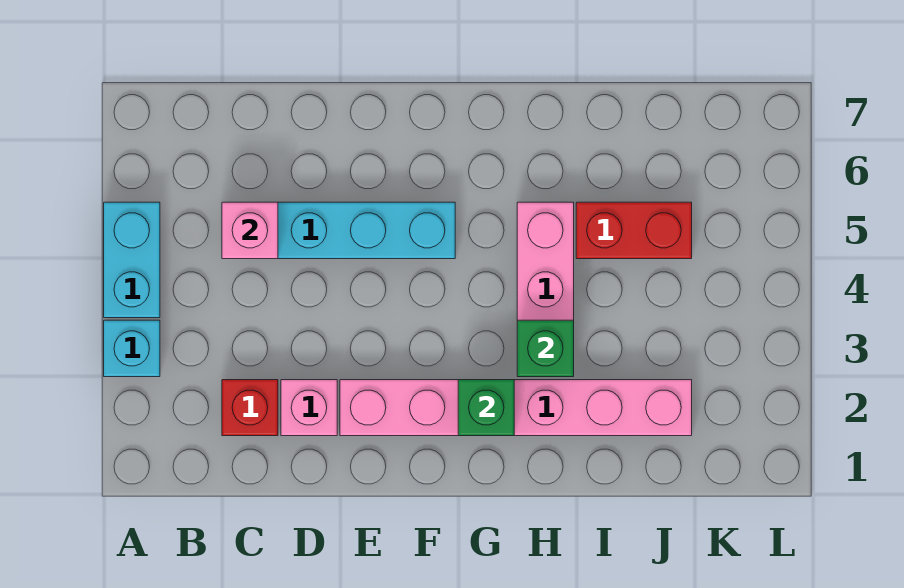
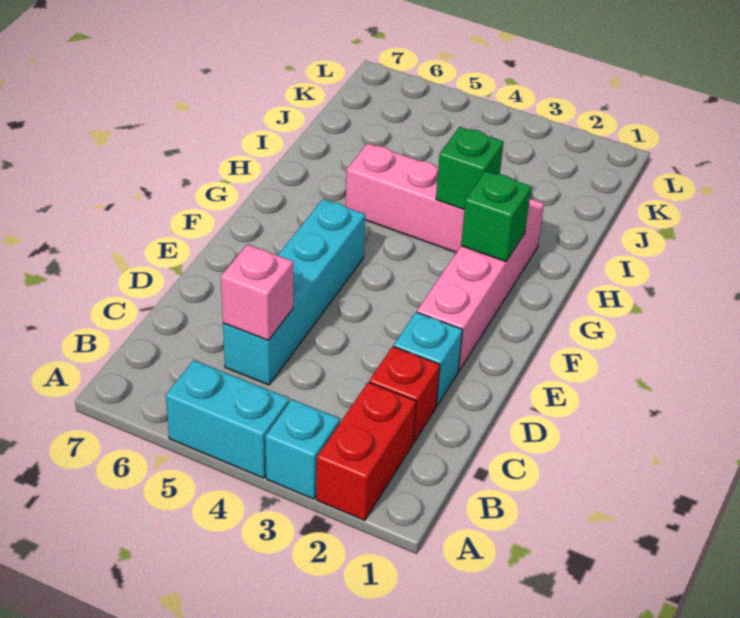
pink brick D2 level 1 -> cyan brick D2 level 1
pink brick E2:J2 level 1 -> pink brick E2:H2 level 1
red brick I5:J5 level 1 -> red brick A2:B2 level 1

